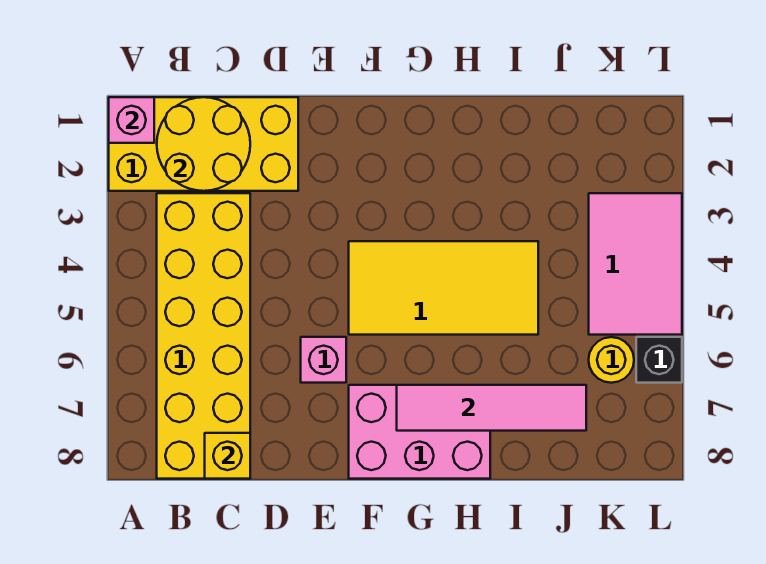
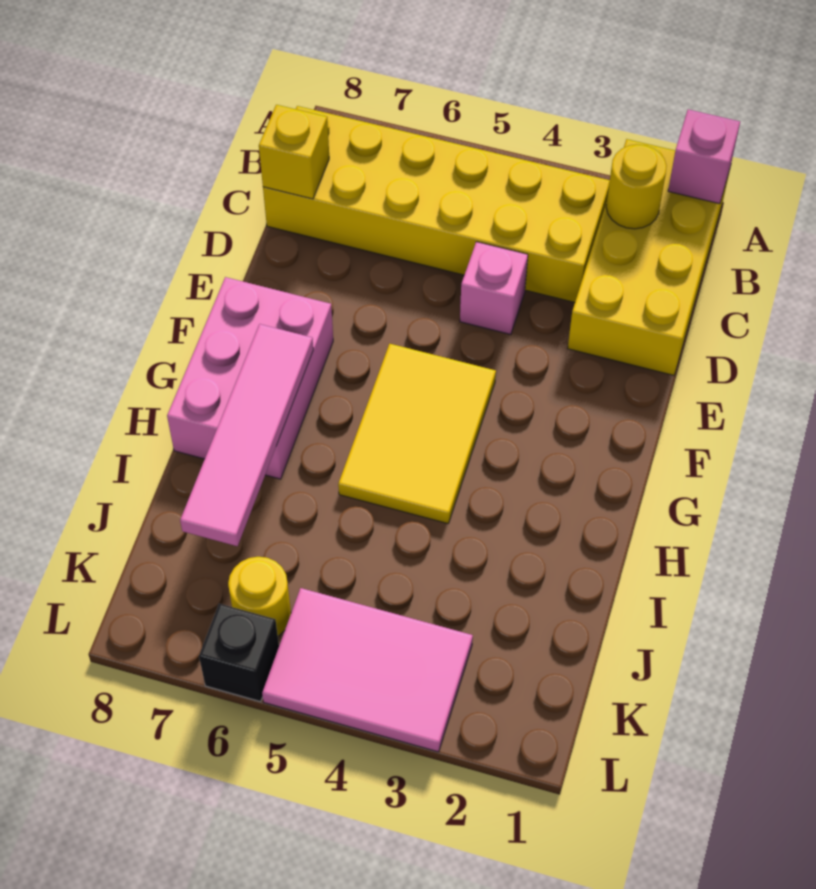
yellow round brick B1:C2 level 2 -> yellow round brick B2 level 2
pink brick E6 level 1 -> pink brick D4 level 1
yellow tile F4:I5 level 1 -> yellow tile F4:H5 level 1

